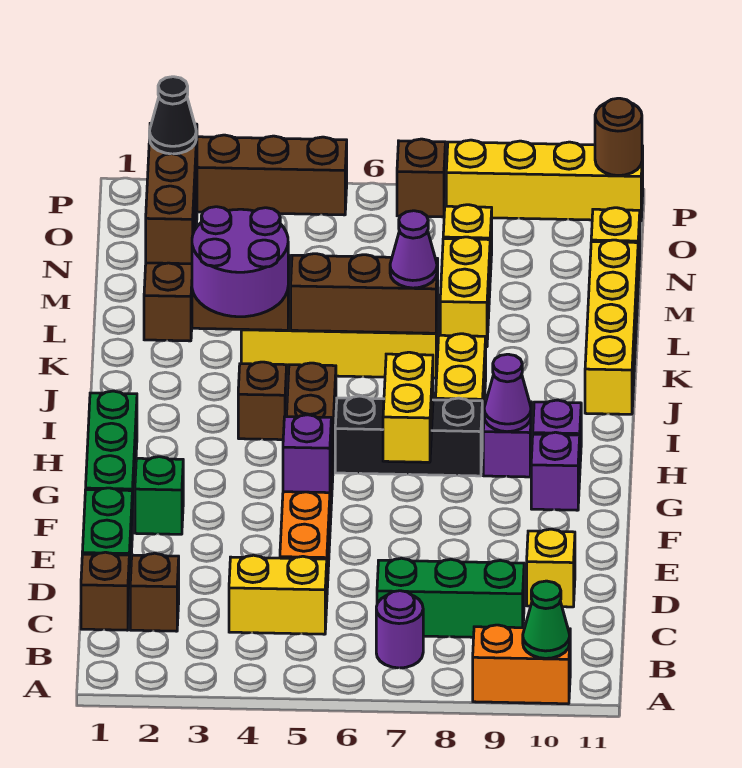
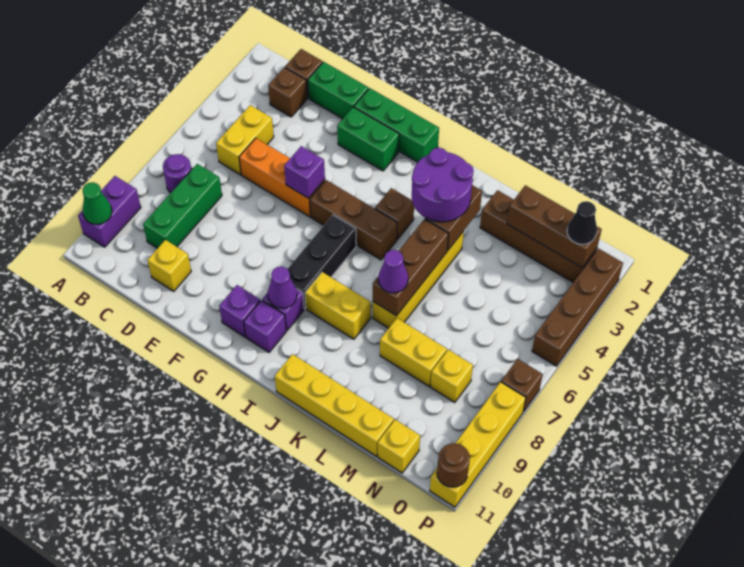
orange brick A9:A10 level 1 -> purple brick A9:A10 level 1
green brick F2 level 1 -> green brick F2:G2 level 1
yellow brick G7:H7 level 2 -> none

